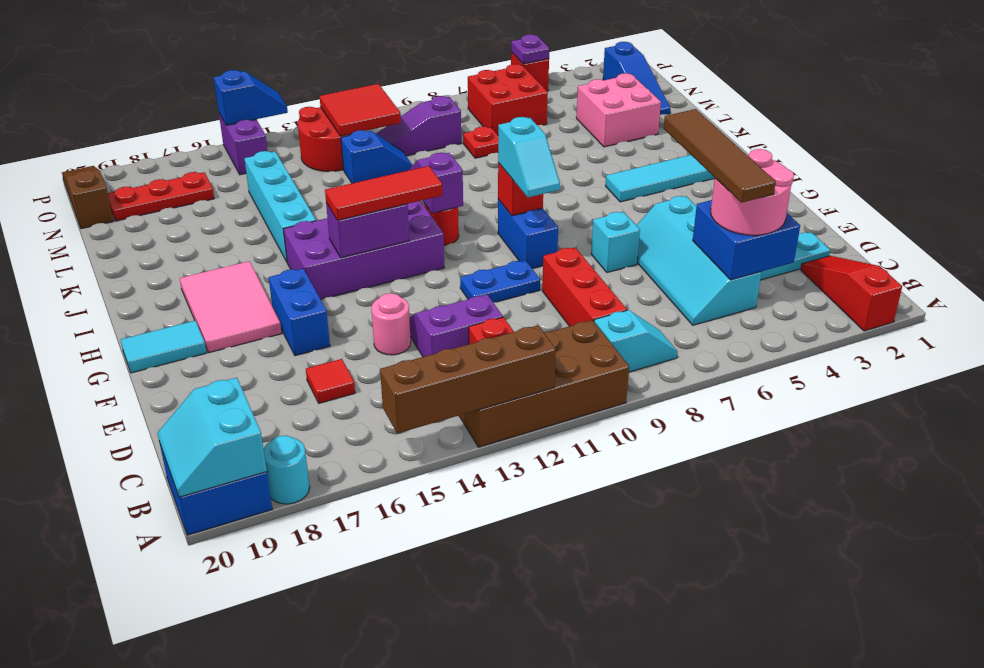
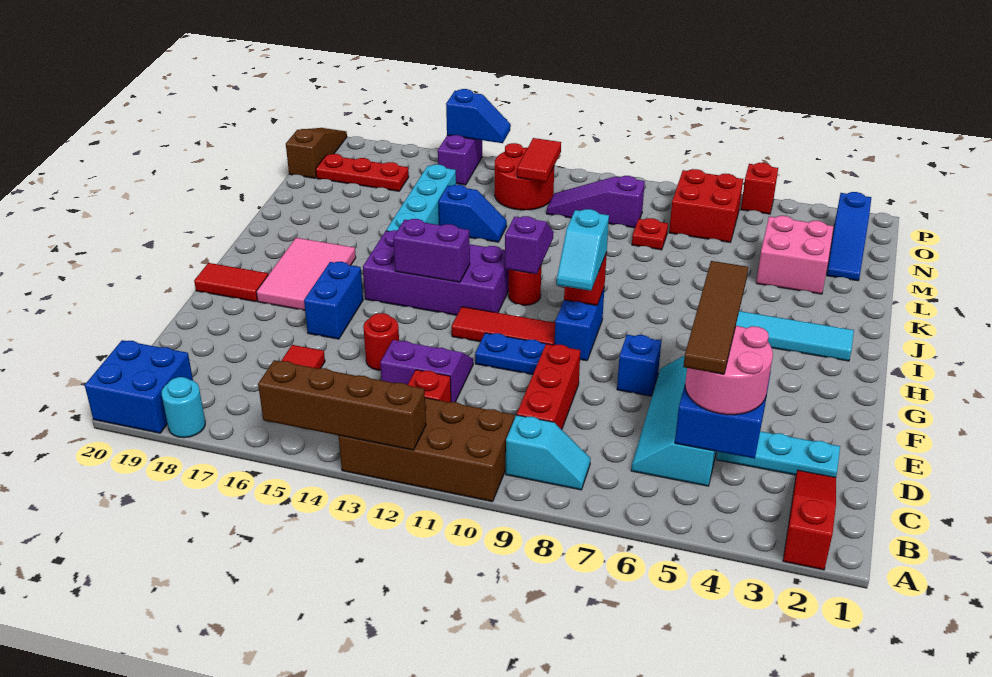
cyan slope A19:B20 level 2 top 19 -> none
pink round brick E14 level 1 -> red round brick E14 level 1
cyan brick F7 level 1 -> blue brick F7 level 1
cyan tile G19:G20 level 1 -> red tile G19:G20 level 1
red tile H12:H14 level 3 -> red tile G10:G12 level 1
blue slope M11:M12 level 1 top 12 -> blue slope L13:L14 level 1 top 14
red tile N11:O12 level 2 -> red tile N12:O12 level 2
purple plate P5 level 2 -> none

